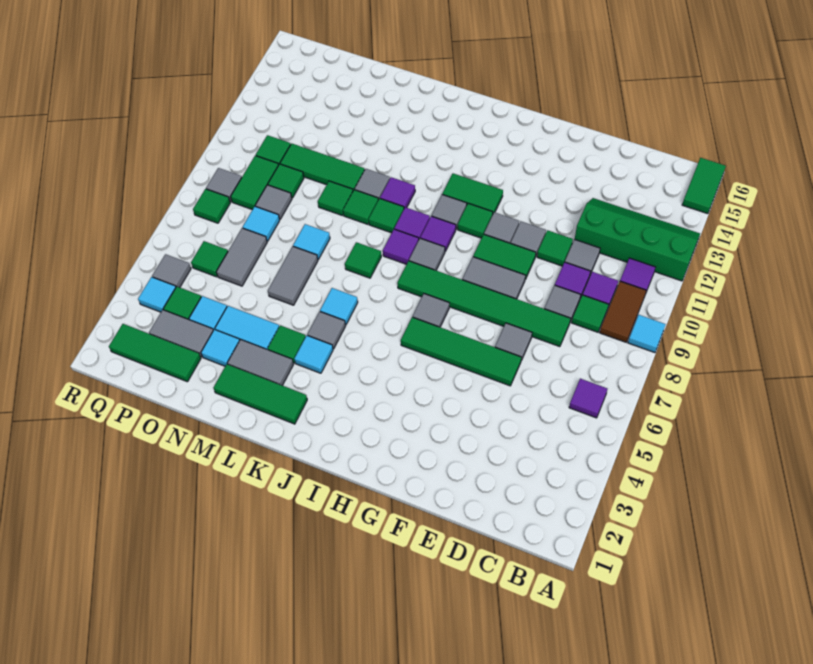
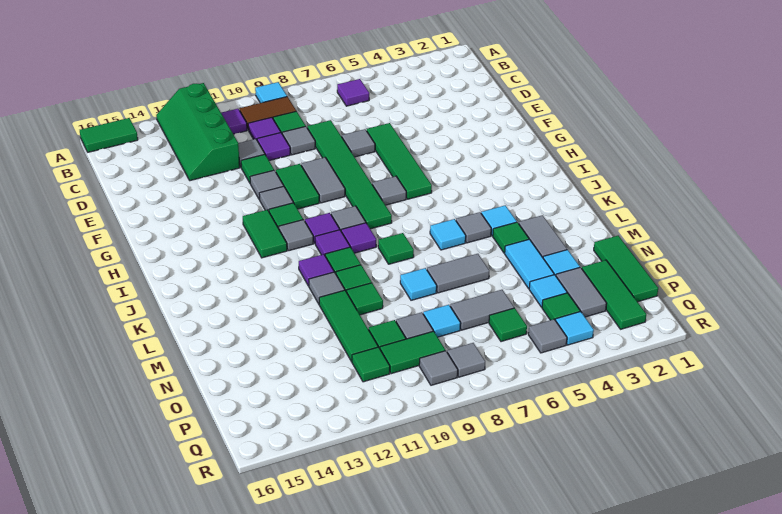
green tile K2:M2 level 1 -> green tile N1:P1 level 1
green tile Q8 level 1 -> grey tile Q8 level 1

